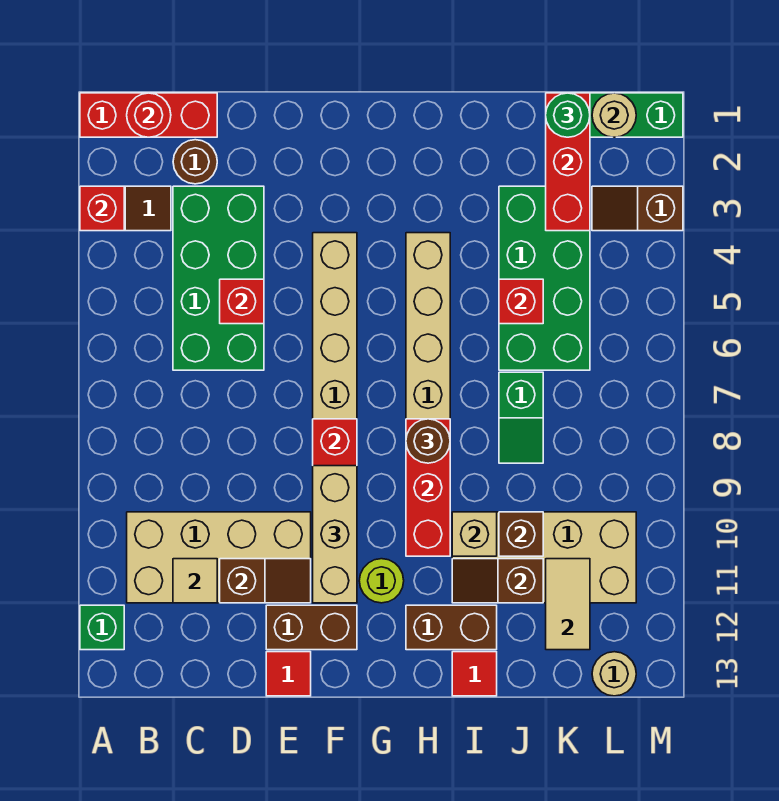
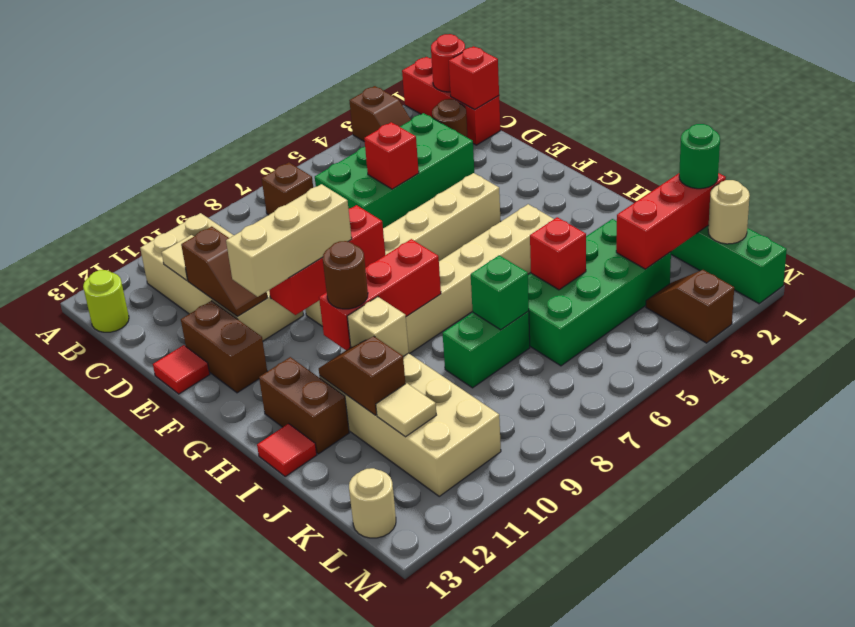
red brick A3 level 2 -> red brick C1 level 2
green brick A12 level 1 -> green brick J7 level 2
lime round brick G11 level 1 -> lime round brick B13 level 1
brown round brick H8 level 3 -> brown round brick H10 level 3
green slope J7:J8 level 1 top 7 -> green brick J7:J8 level 1
brown brick J10 level 2 -> brown brick B7 level 1
tan tile K11:K12 level 2 -> tan tile K11 level 2

